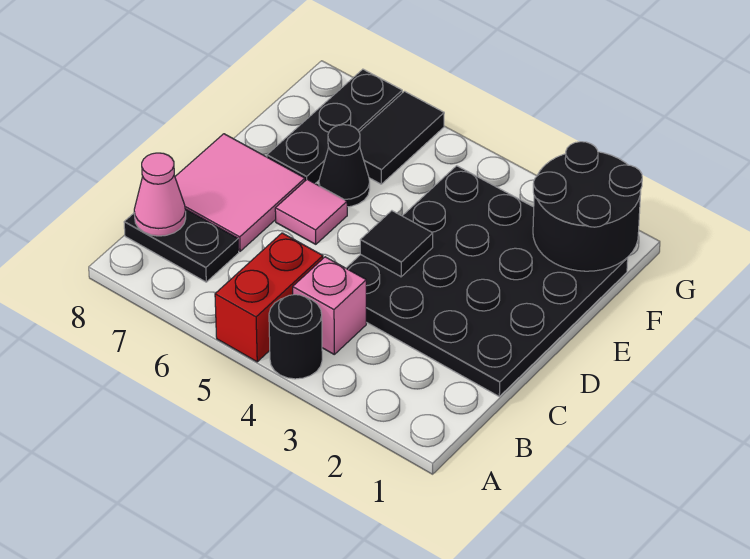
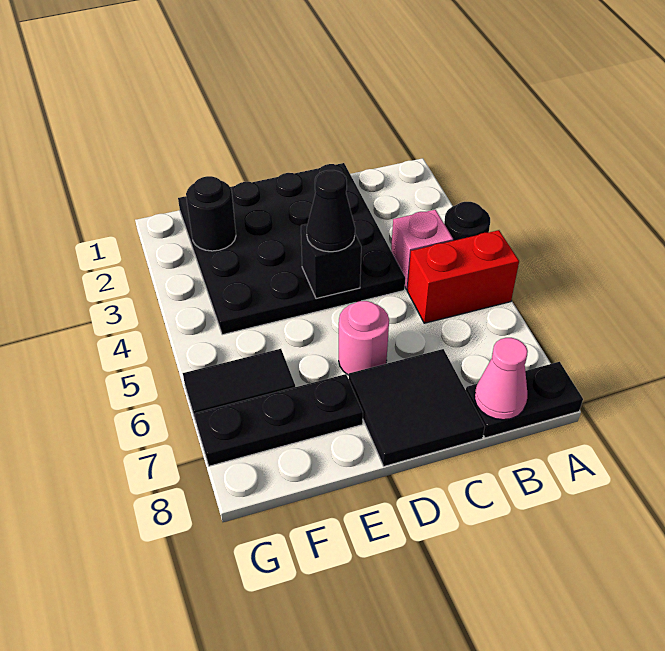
black plate B7:B8 level 1 -> black plate A8:B8 level 1
pink tile C7:D8 level 1 -> black tile C7:D8 level 1
black tile D4 level 2 -> black brick D4 level 2
pink tile D6 level 1 -> pink round brick D6 level 1
black cone E6 level 1 -> black cone D4 level 3
black round brick F1:G2 level 2 -> black round brick F2 level 2

